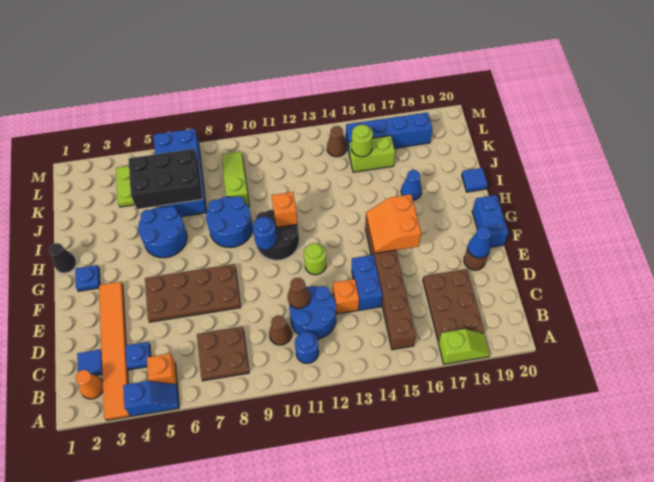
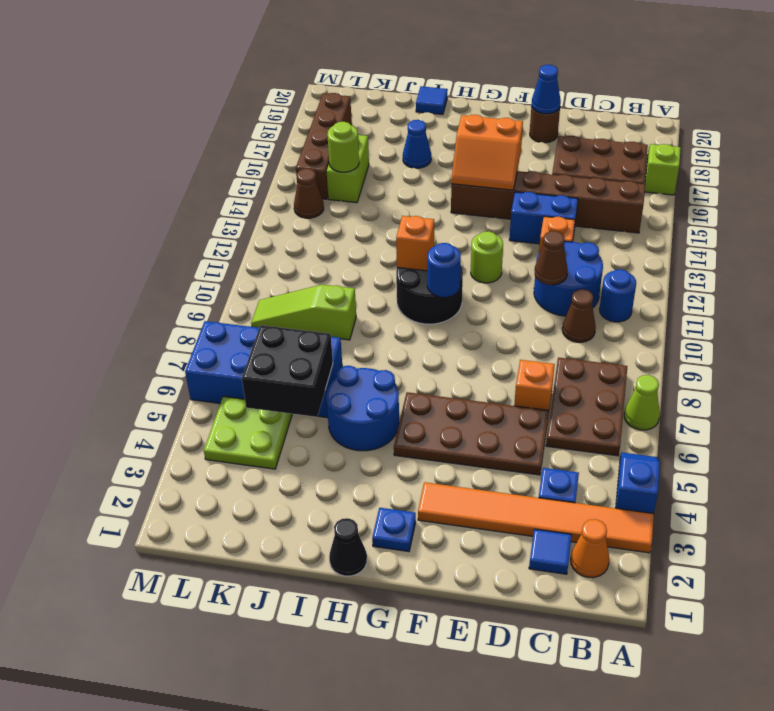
none -> lime cone A7 level 1
orange brick B5 level 1 -> orange brick D7 level 1
brown plate B7:C8 level 1 -> brown plate B6:C8 level 1
brown plate E5:F8 level 1 -> brown plate D5:G6 level 1
blue brick F20:G20 level 1 -> none
blue round brick H8:I9 level 1 -> none
black brick J5:K7 level 2 -> black brick J5:K6 level 2
blue brick L15:L18 level 1 -> brown brick L15:L18 level 1

